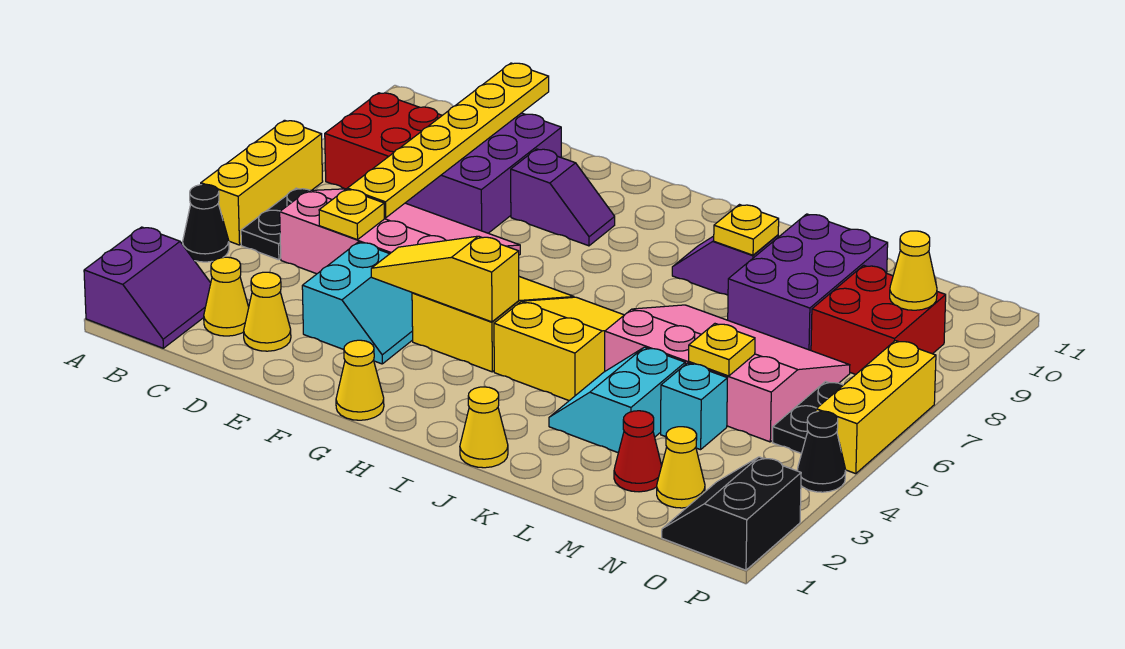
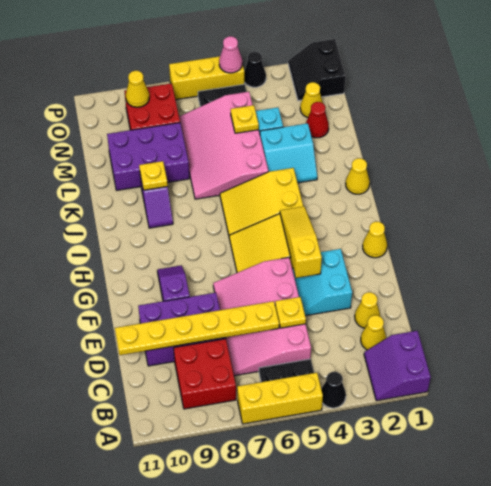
purple slope A1:B2 level 1 top A -> purple slope A1:B2 level 1 top 1
cyan slope E3:F4 level 1 top E -> cyan slope E3:F4 level 1 top 3
yellow slope F4:H4 level 2 top H -> yellow slope F4:H4 level 2 top F
black slope O1:P2 level 1 top P -> black slope O1:P2 level 1 top 1
none -> pink cone P5 level 2

